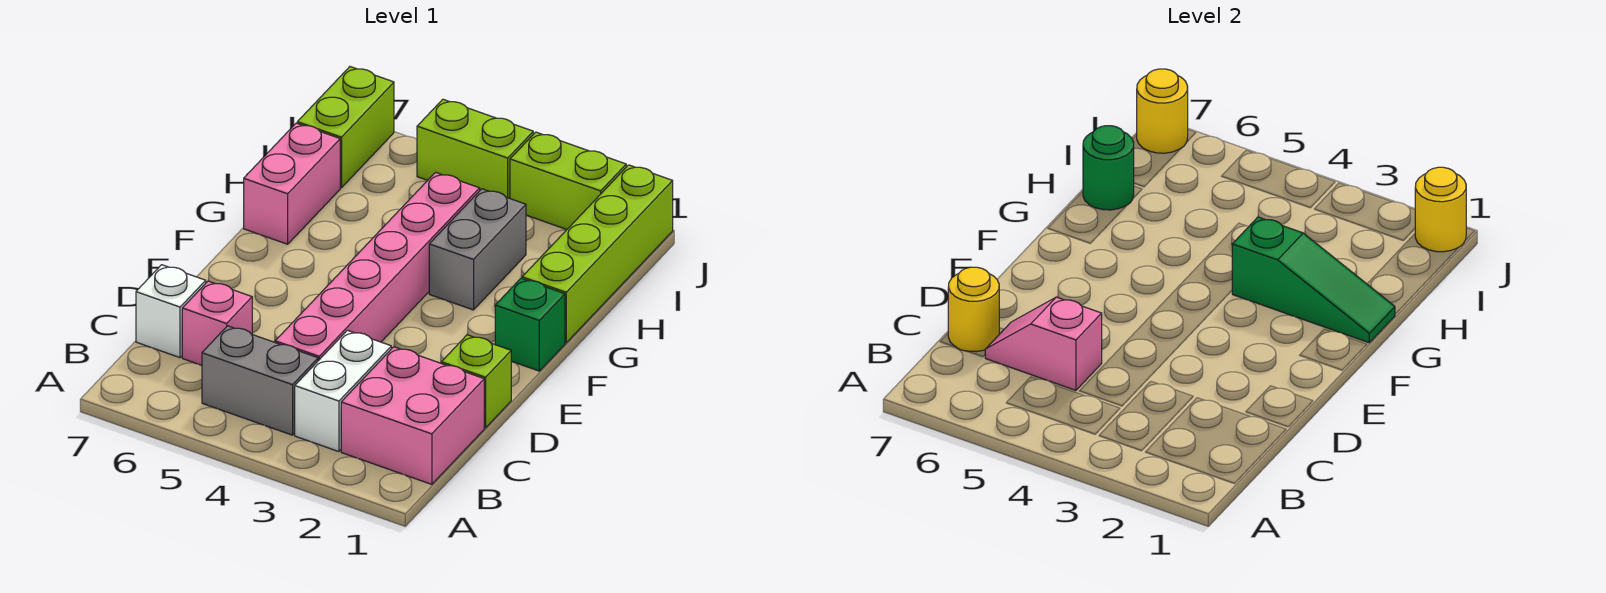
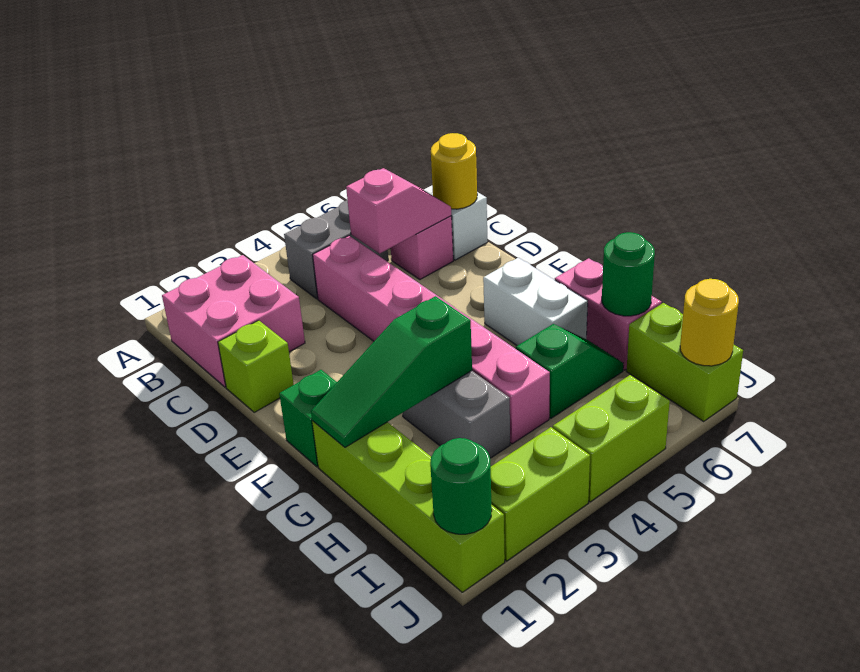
white brick B3:C3 level 1 -> white brick F6:G6 level 1
none -> green slope H5:H6 level 1 top 5
yellow round brick J1 level 2 -> green round brick J1 level 2

